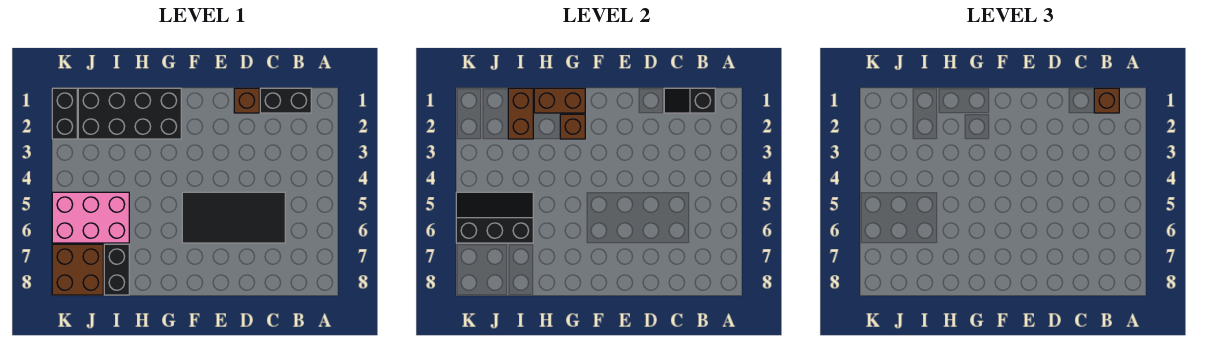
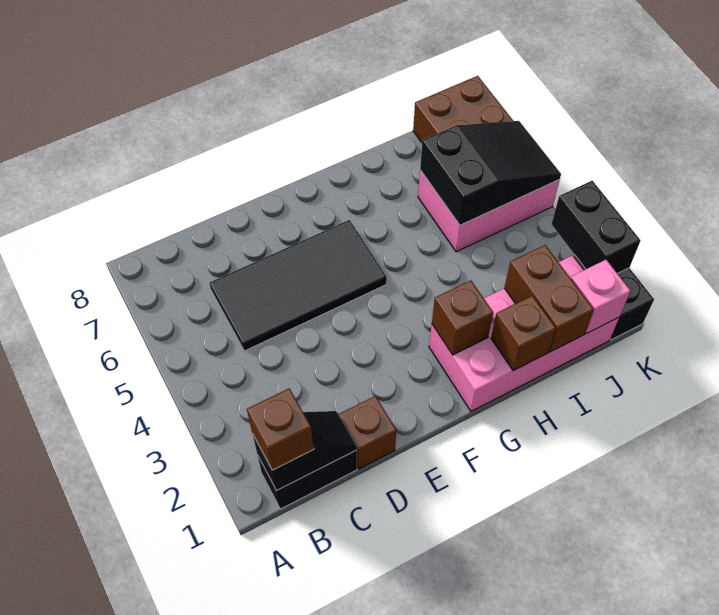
black brick G1:J2 level 1 -> pink brick G1:J2 level 1
brown brick G1:H1 level 2 -> brown brick H1 level 2
black slope I5:K6 level 2 top 6 -> black slope I5:K6 level 2 top I
black brick I7:I8 level 1 -> black brick K2:K3 level 2
none -> pink brick J1 level 2

